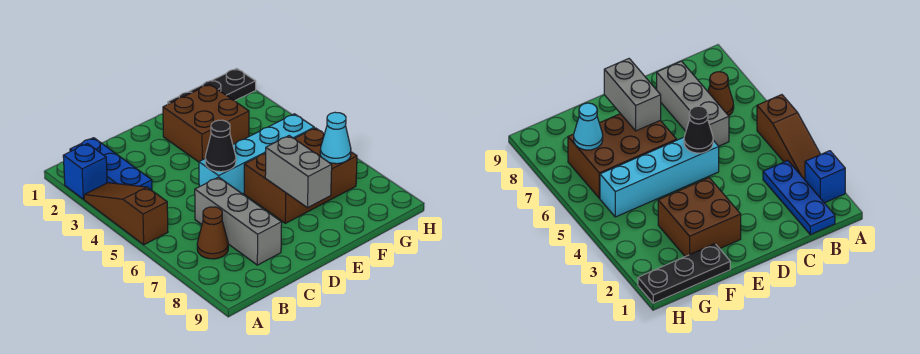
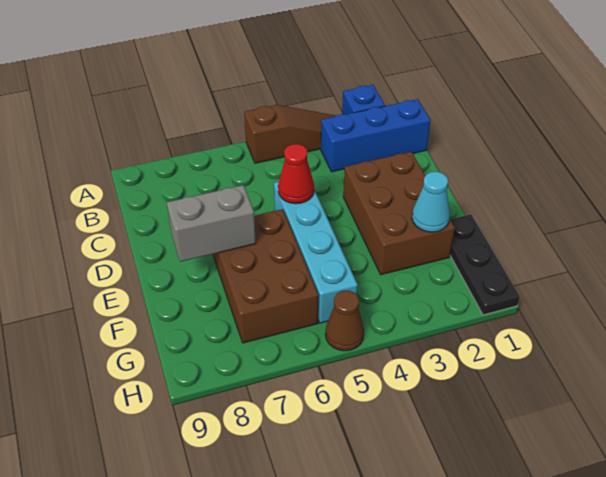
blue plate B1:B3 level 1 -> blue brick B1:B3 level 1
brown cone B7 level 1 -> brown cone H5 level 1
grey brick C6:C8 level 1 -> none
black cone D5 level 2 -> red cone D5 level 2
brown brick E2:F3 level 1 -> brown brick D2:F3 level 1
cyan cone G7 level 2 -> cyan cone F2 level 2

